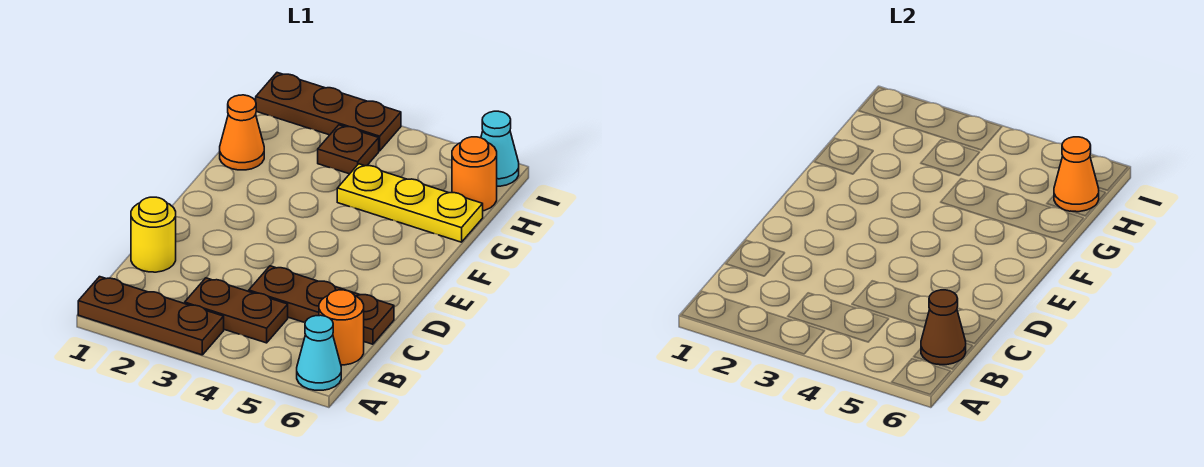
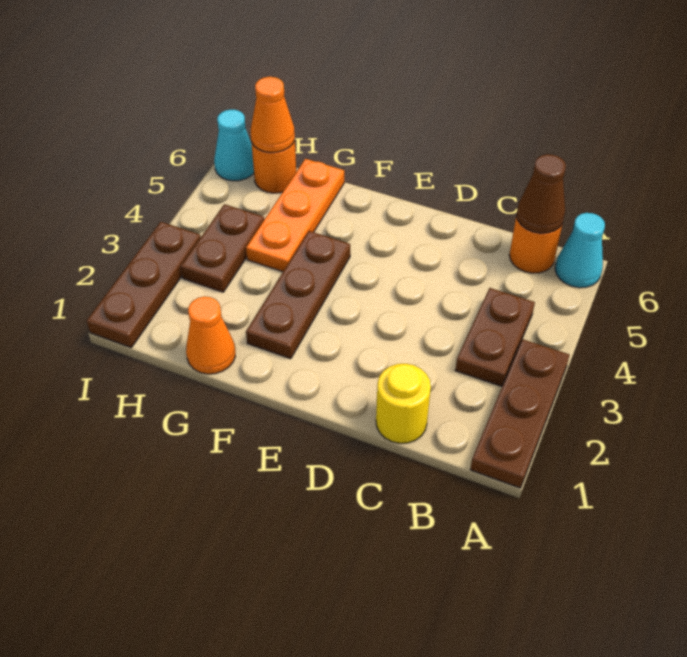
brown plate C4:C6 level 1 -> brown plate F2:F4 level 1
yellow plate G4:G6 level 1 -> orange plate G4:G6 level 1
brown plate H3 level 1 -> brown plate H3:H4 level 1

